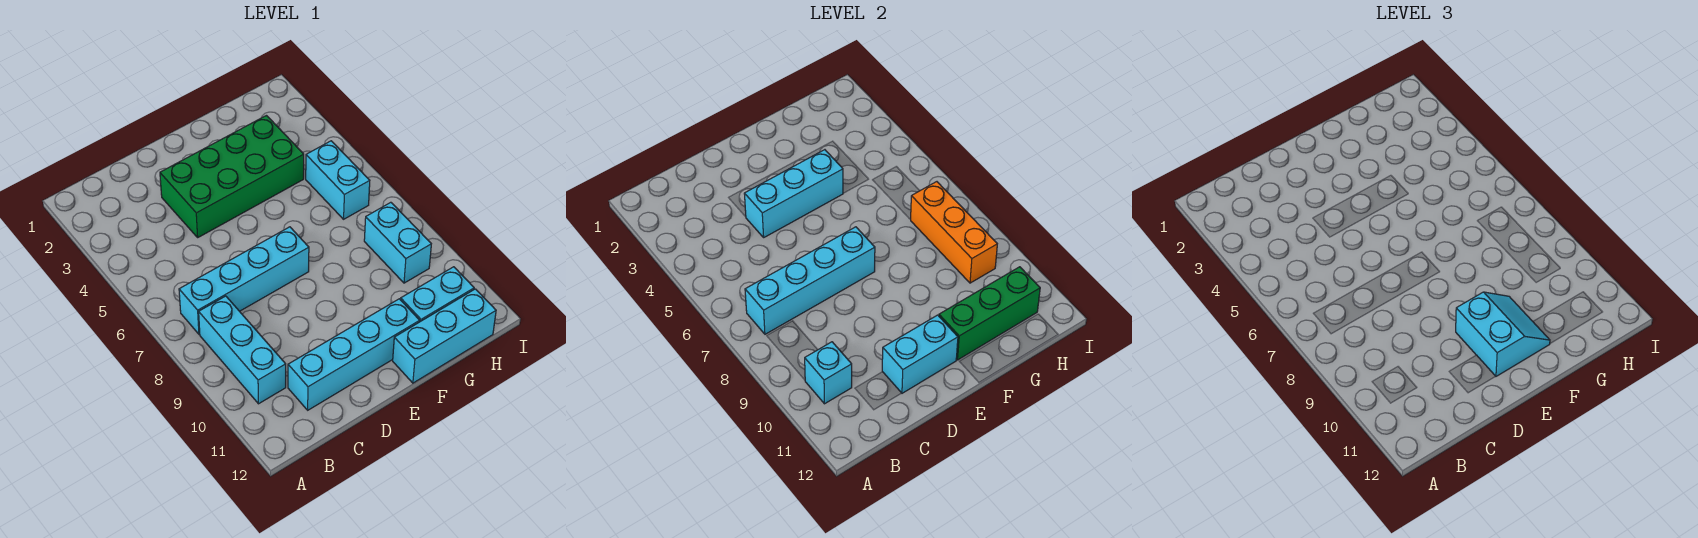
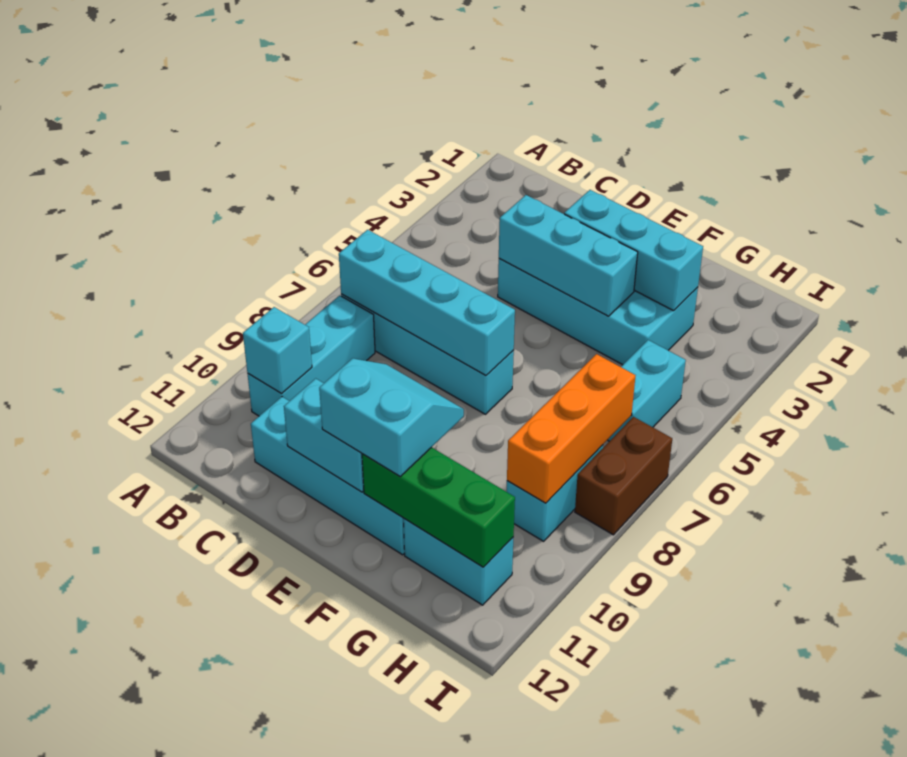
green brick D3:G4 level 1 -> cyan brick D3:G4 level 1
cyan slope E10:F11 level 3 top E -> cyan slope E10:F11 level 3 top 11
cyan brick F12:H12 level 1 -> cyan brick E3:G3 level 2
none -> brown brick I7:I8 level 1

